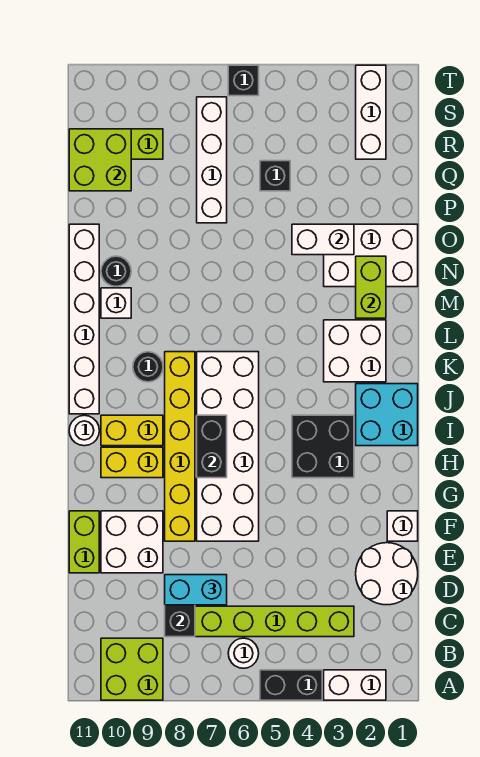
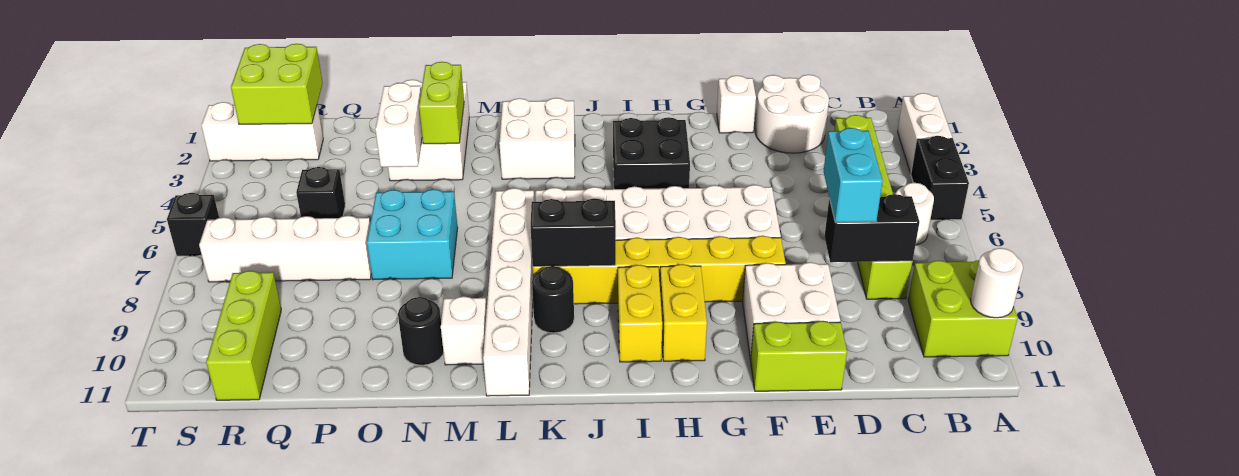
black brick H7:I7 level 2 -> black brick J8:K8 level 2
cyan brick I1:J2 level 1 -> cyan brick N6:O7 level 1
white round brick I11 level 1 -> white round brick A10 level 2
white brick J11:O11 level 1 -> white brick L6:L11 level 1
lime brick M2:N2 level 2 -> lime brick N2:N3 level 2
lime brick Q10:R11 level 2 -> lime brick R1:S2 level 2

